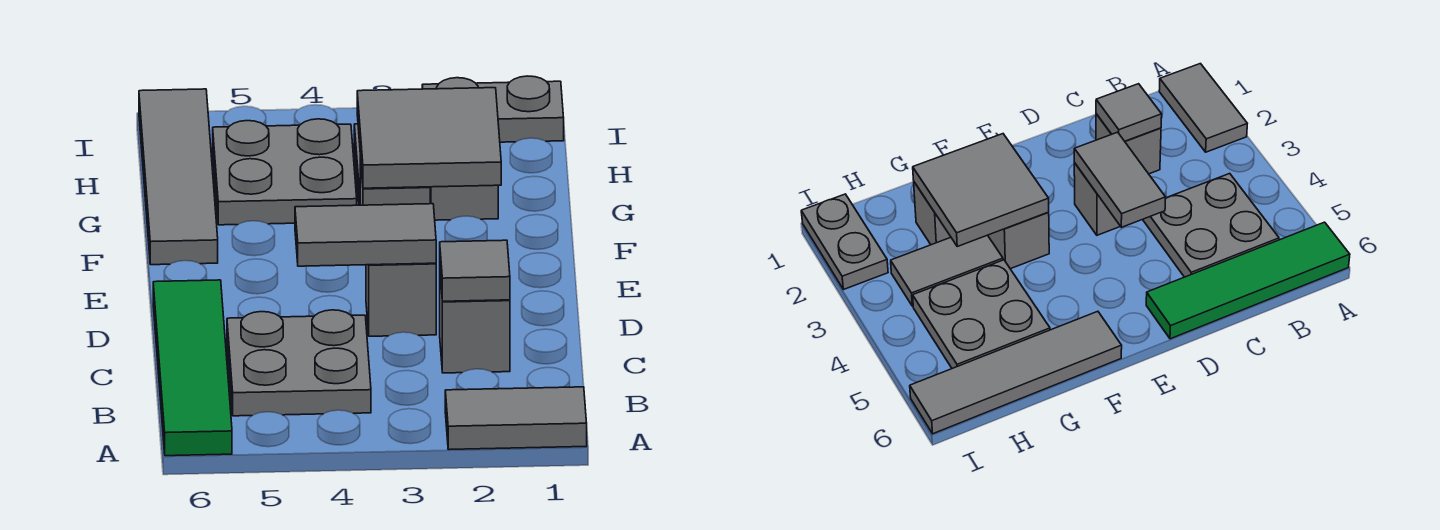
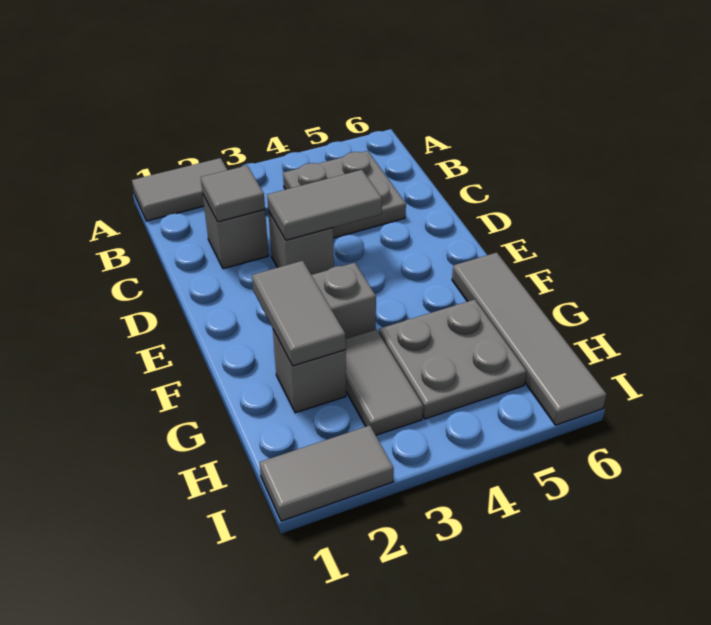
green tile A6:D6 level 1 -> none
grey tile F2:G3 level 2 -> grey tile F2:G2 level 2
grey plate I1:I2 level 1 -> grey tile I1:I2 level 1

